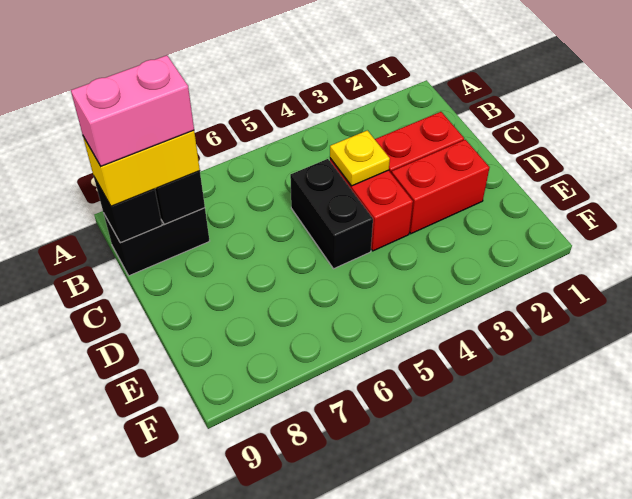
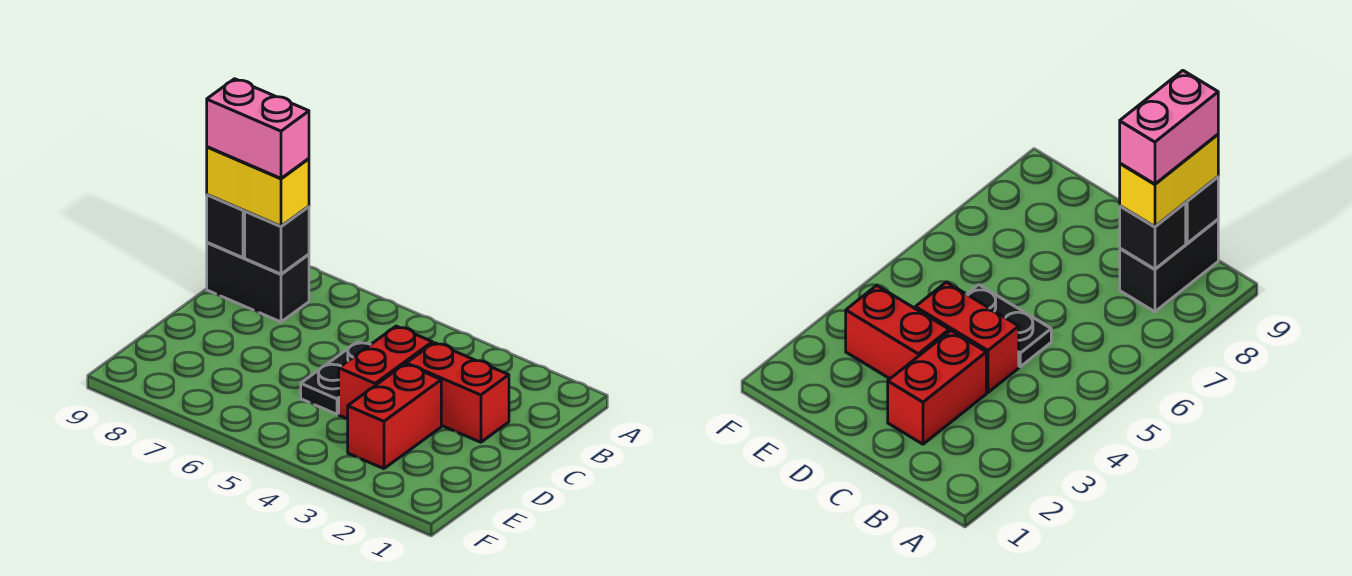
yellow plate C4 level 2 -> none
black brick C5:D5 level 1 -> black plate C5:D5 level 1
red brick D2:D3 level 1 -> red brick D3:E3 level 1

